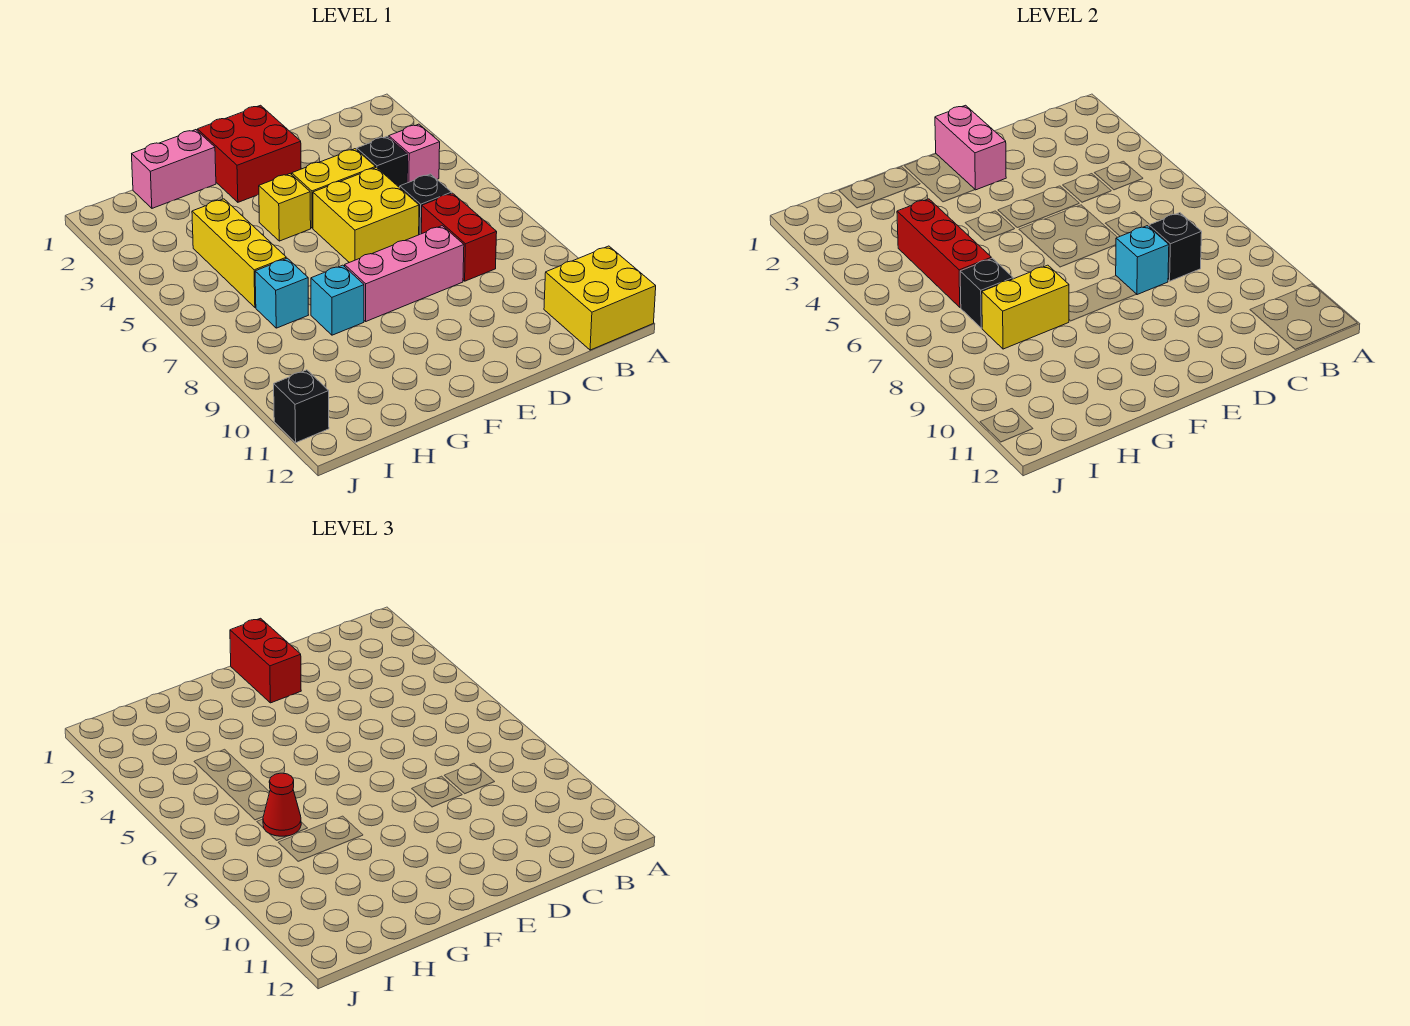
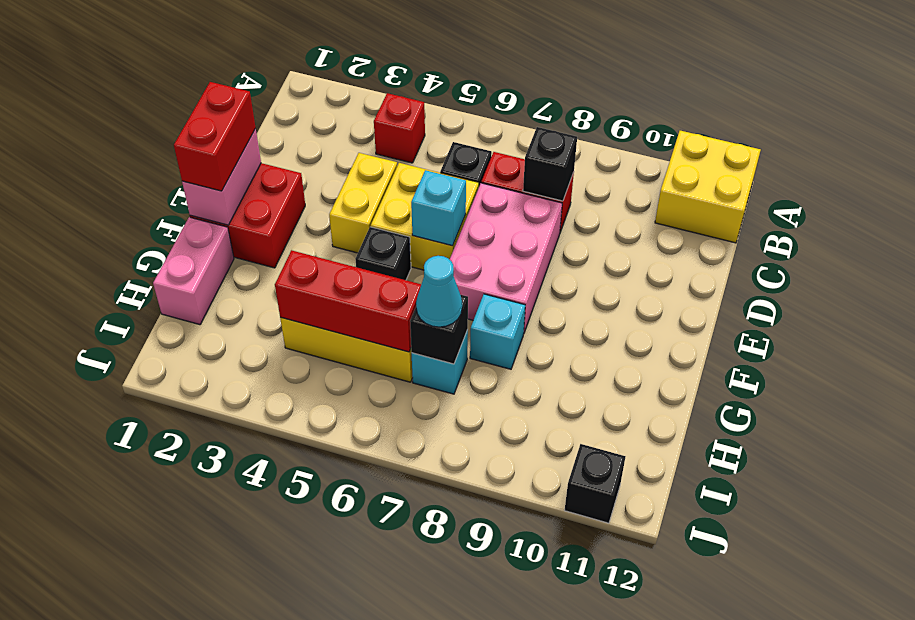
pink brick B4 level 1 -> red brick B4 level 1
black brick C4 level 1 -> black brick F5 level 1
pink brick D8:F8 level 1 -> pink brick D7:F8 level 1
cyan brick D8 level 2 -> cyan brick E6 level 2
pink brick E1:E2 level 2 -> pink brick E1:F1 level 2
red brick E1:E2 level 3 -> red brick E1:F1 level 3
yellow brick F4 level 1 -> none
yellow brick G8:H8 level 2 -> none
red cone H7 level 3 -> cyan cone H7 level 3

